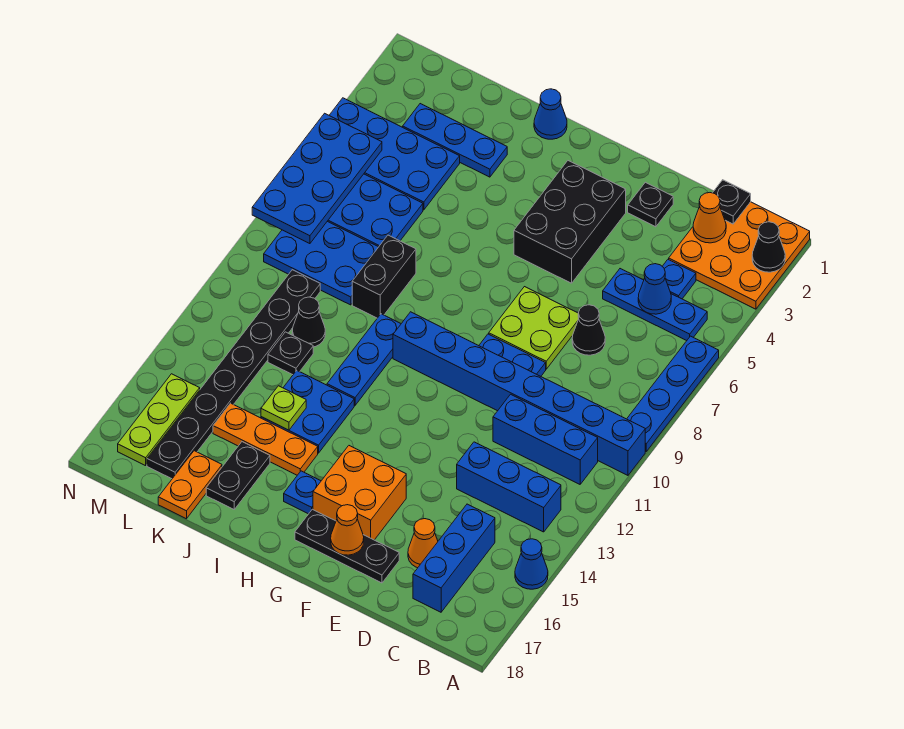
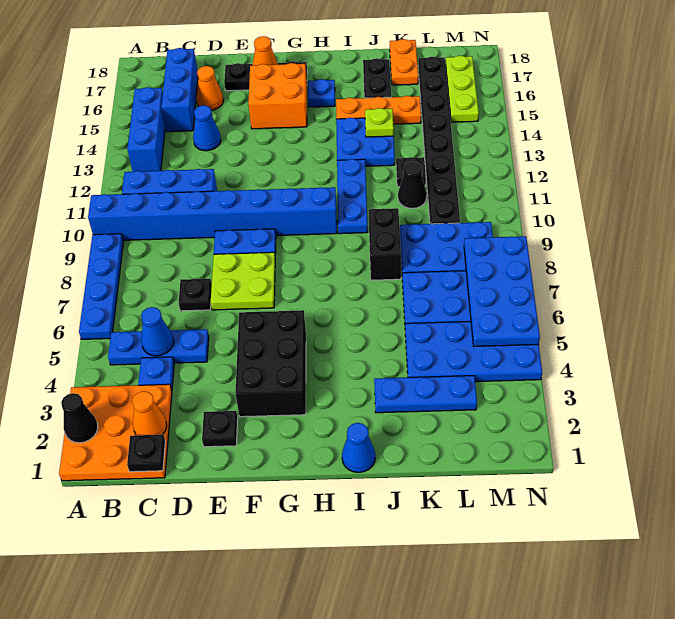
blue cone A15 level 1 -> blue cone D14 level 1
blue brick B13:D13 level 1 -> blue brick B13:B15 level 1
black cone D7 level 1 -> black plate D7 level 1

